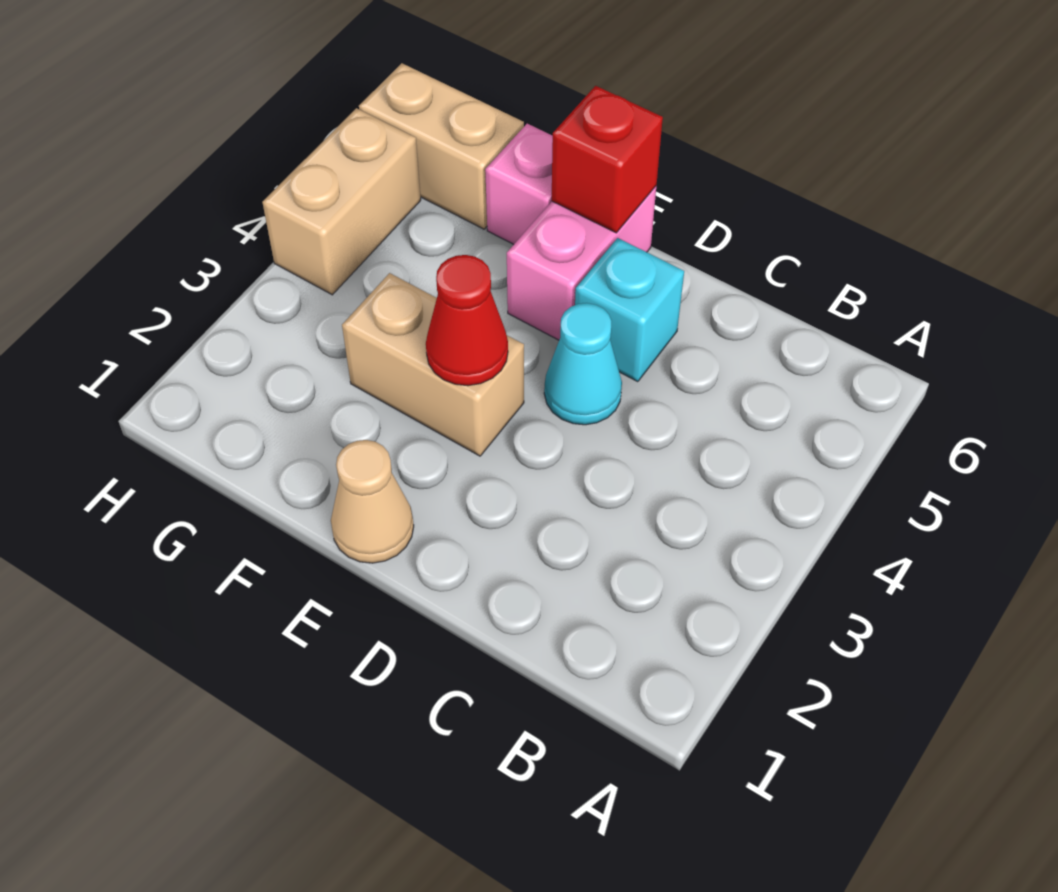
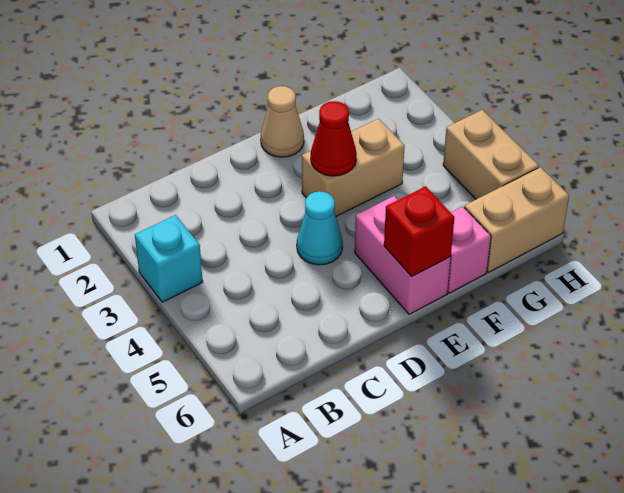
cyan brick D5 level 1 -> cyan brick A3 level 1

